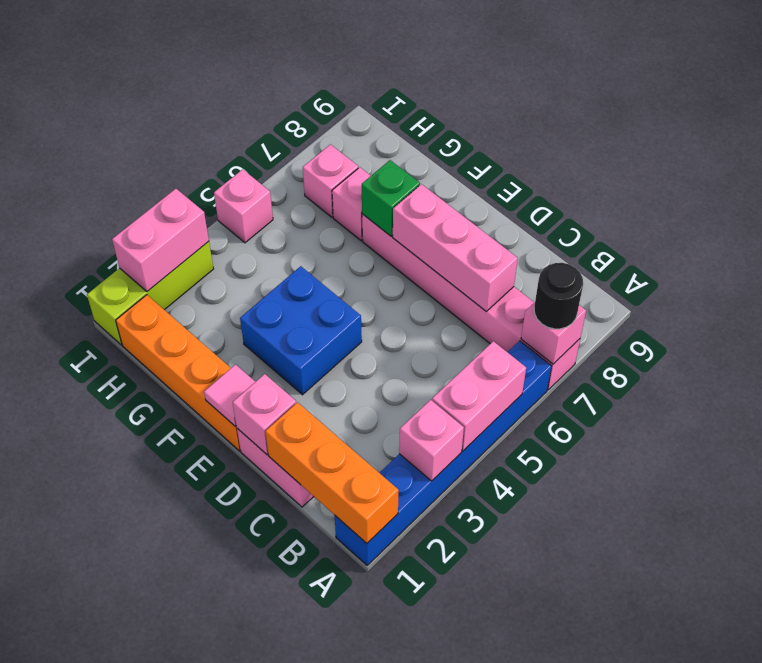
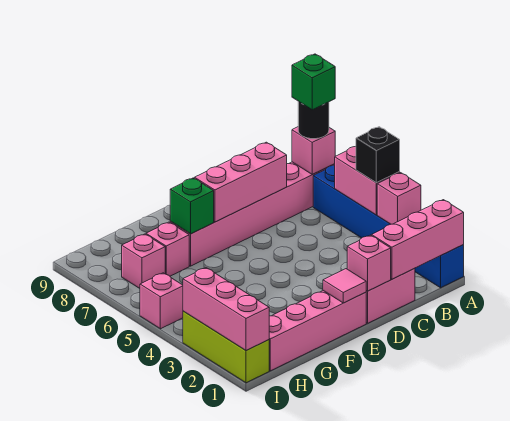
orange brick A1:C1 level 2 -> pink brick A1:C1 level 2
none -> black brick A4 level 3
none -> green brick A7 level 4
orange brick E1:H1 level 1 -> pink brick E1:H1 level 1
blue brick E3:F4 level 1 -> none
pink brick I2:I3 level 2 -> pink brick I1:I3 level 2

